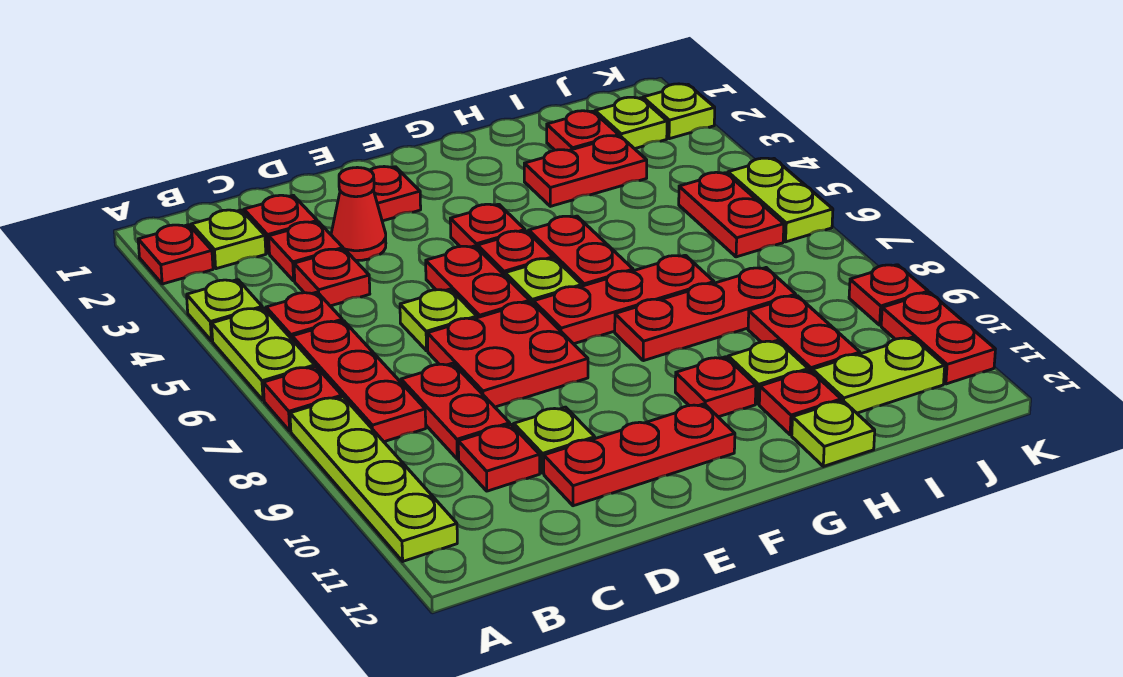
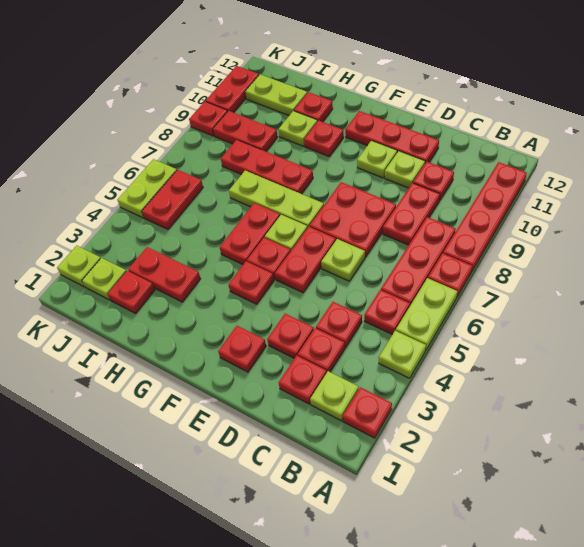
lime plate A8:A11 level 1 -> red plate A8:A11 level 1
red cone D3 level 1 -> red plate D3 level 1
red plate F7:H7 level 1 -> lime plate F7:H7 level 1
lime plate H12 level 1 -> lime plate E10 level 1
red plate I9:I10 level 1 -> red plate I9:J9 level 1

